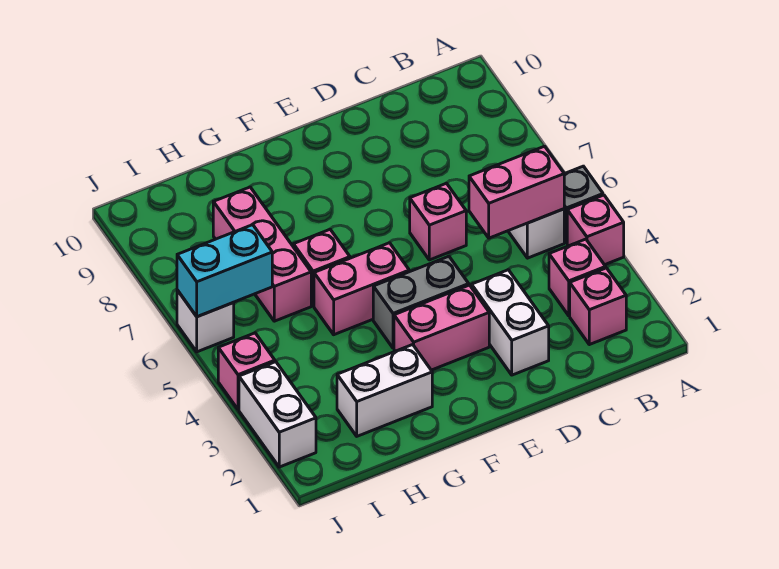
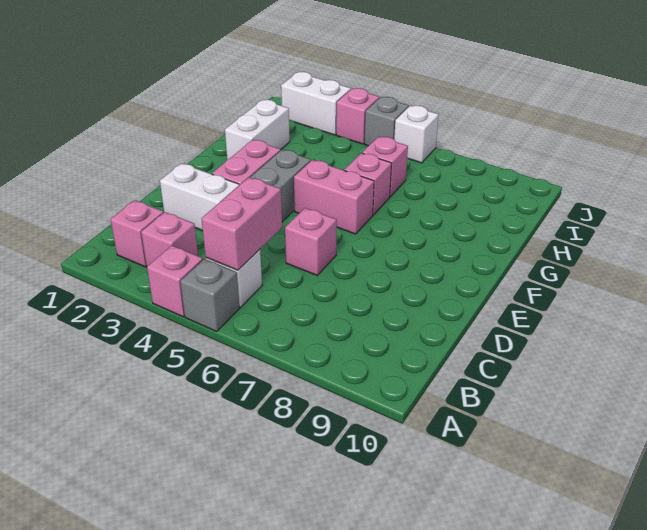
pink brick F5:G5 level 1 -> pink brick F5:F6 level 1
pink brick H6:H8 level 1 -> pink brick H6 level 1
cyan brick I6:J6 level 2 -> none
none -> grey brick J5 level 1

